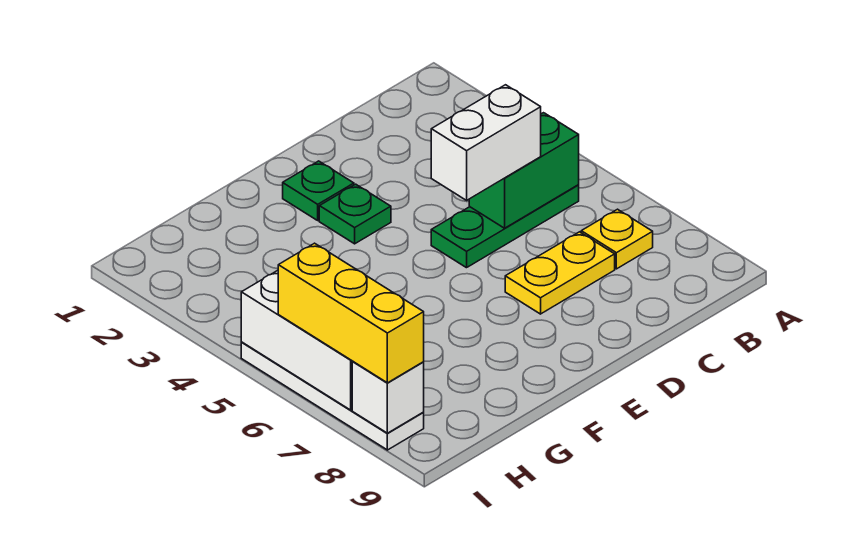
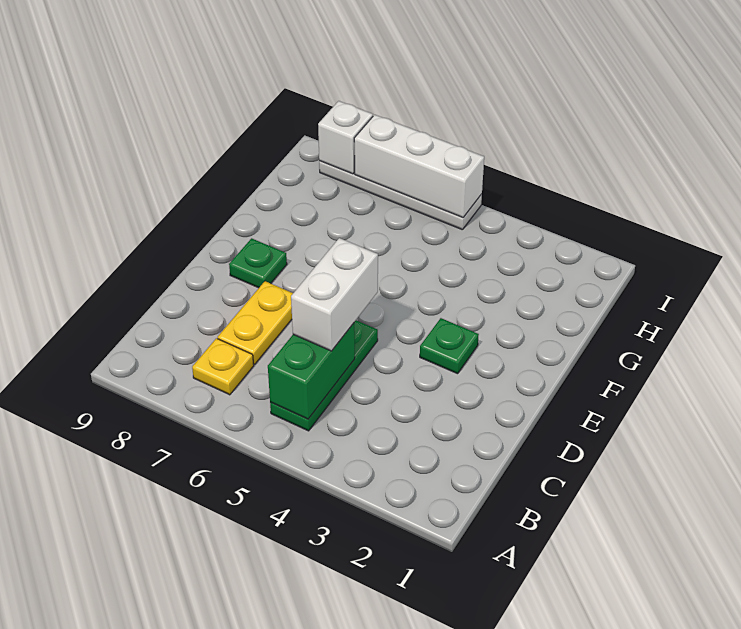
green plate E2 level 1 -> green plate E8 level 1
yellow brick I6:I8 level 3 -> none

